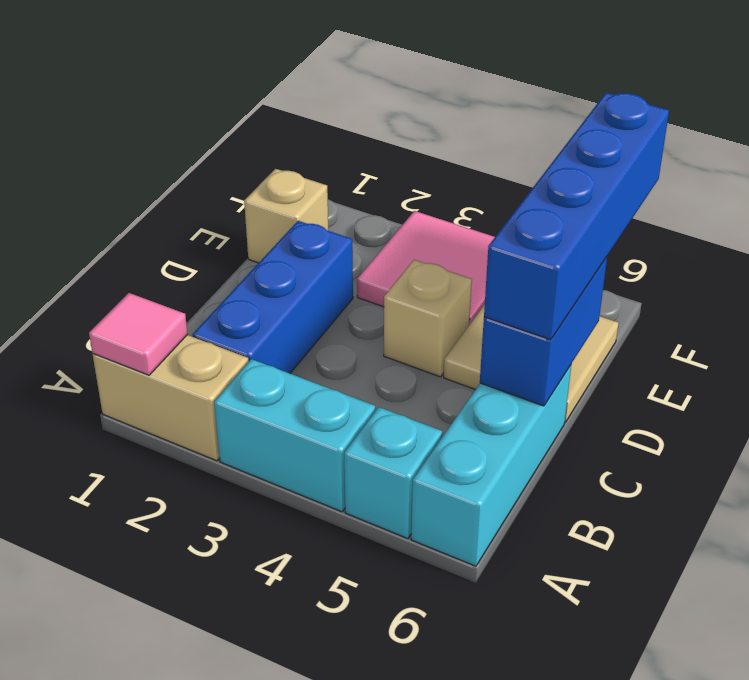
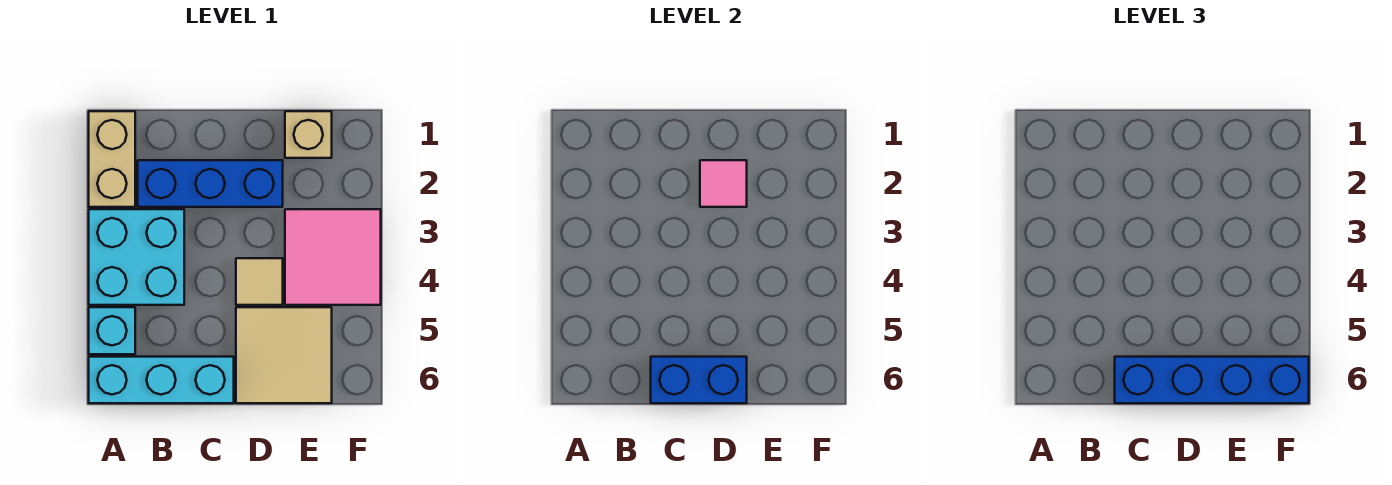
pink tile A1 level 2 -> pink tile D2 level 2
cyan brick A3:A4 level 1 -> cyan brick A3:B4 level 1
tan brick D4 level 1 -> tan tile D4 level 1

